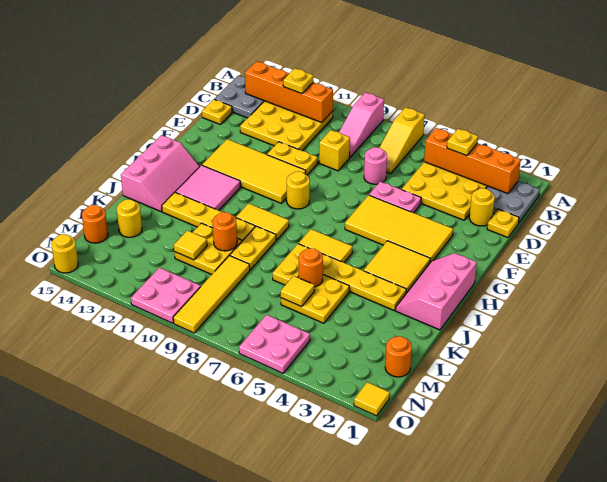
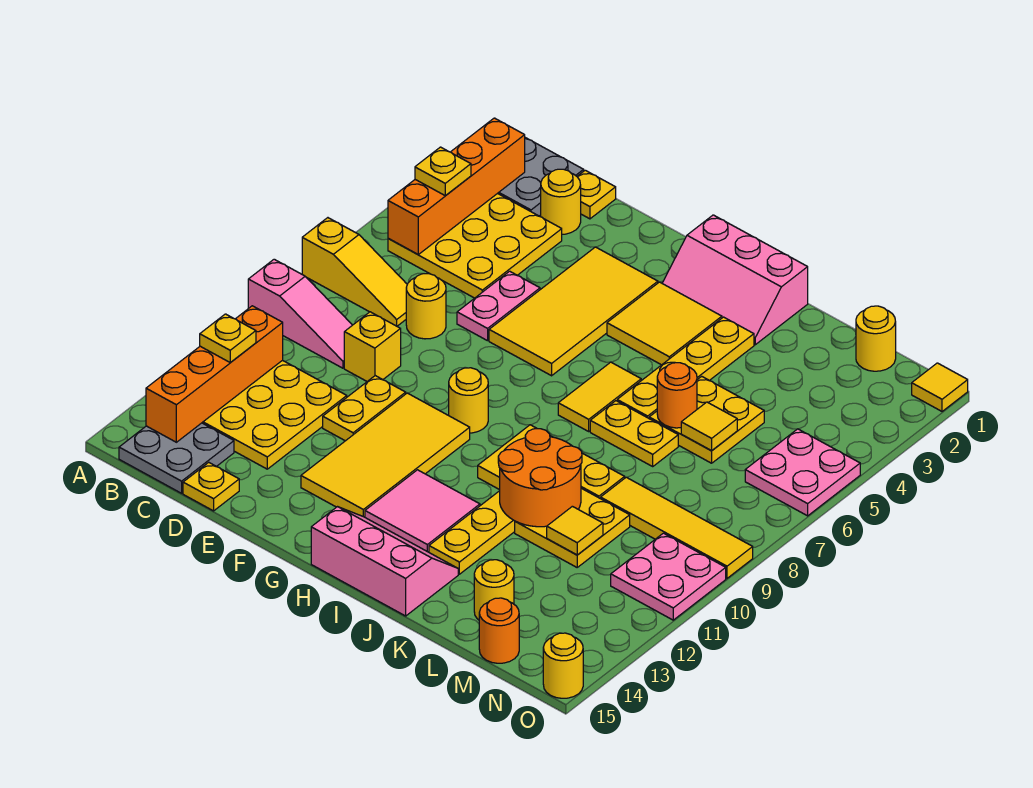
pink round brick D7 level 1 -> yellow round brick D7 level 1
orange round brick K10 level 2 -> orange round brick J10:K11 level 2
orange round brick M1 level 1 -> yellow round brick M1 level 1

